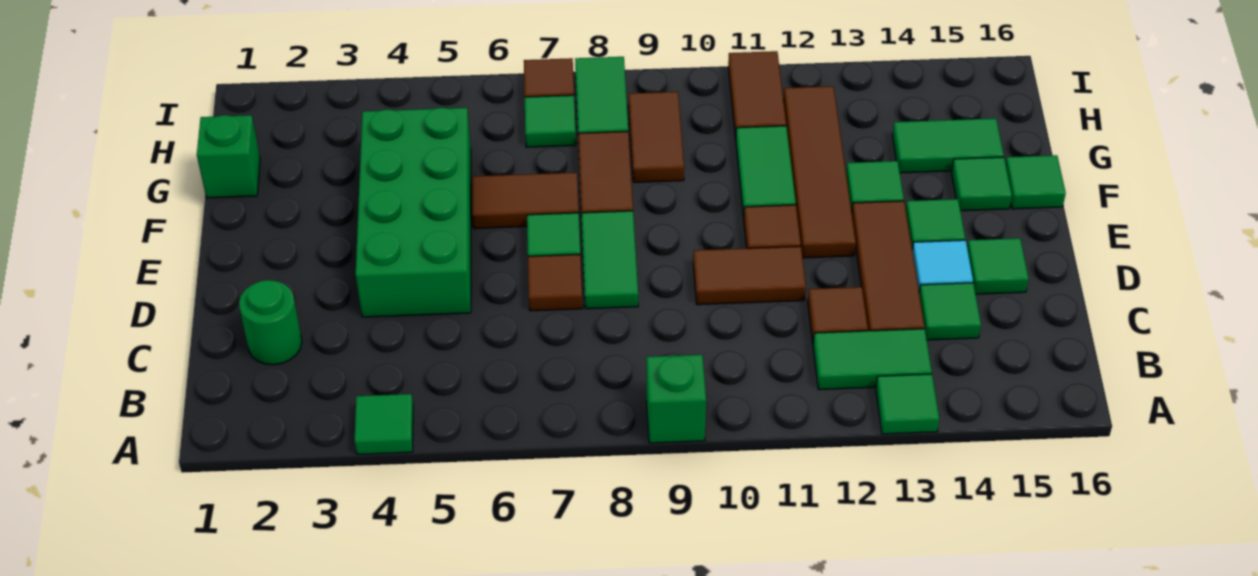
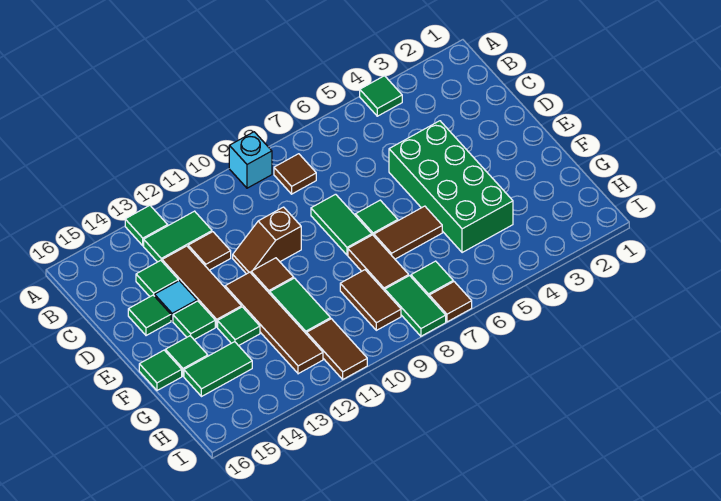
green brick A9 level 1 -> cyan brick A9 level 1
green round brick C2 level 1 -> none
brown tile D7 level 1 -> brown tile B8 level 1
brown tile D10:D11 level 1 -> brown slope D10:D11 level 1 top 10
green brick G1 level 1 -> none

